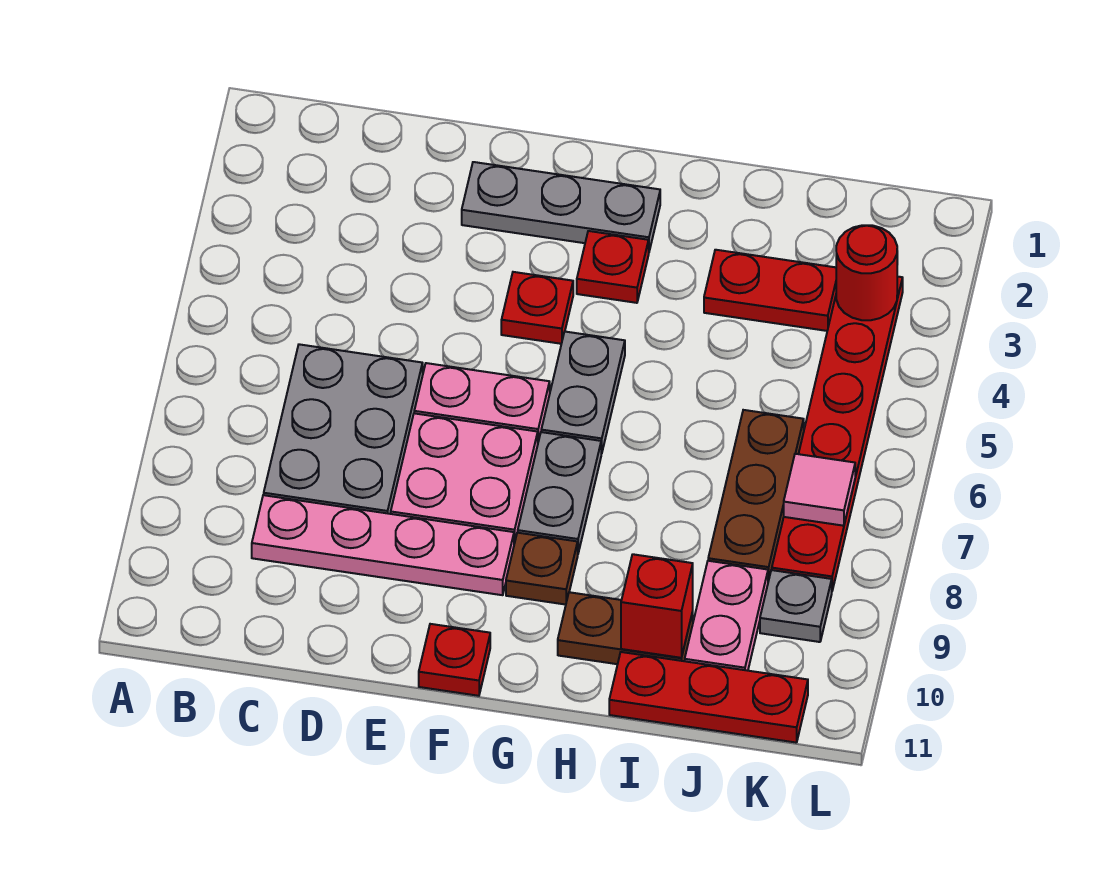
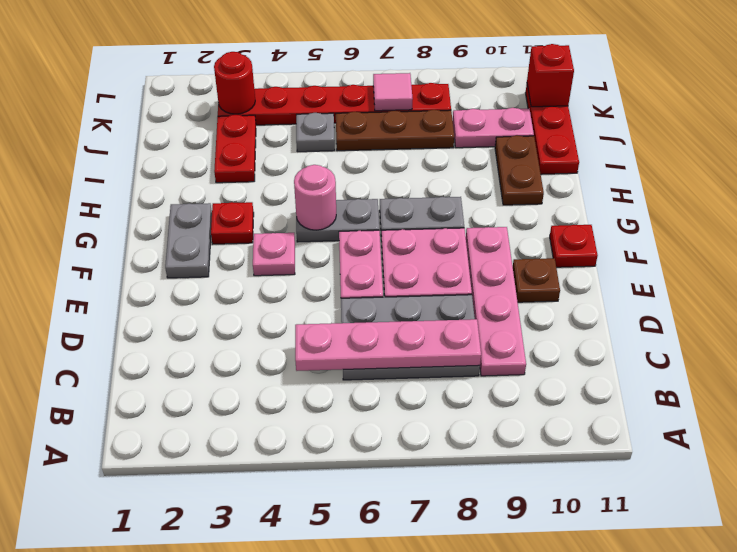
none -> pink plate C5:C8 level 2
grey plate E2:G2 level 1 -> grey plate F2:G2 level 1
red plate F4 level 1 -> pink plate F4 level 1
none -> pink round brick G5 level 2
brown plate G9 level 1 -> brown plate E10 level 1
red brick I10 level 2 -> red brick K11 level 2
grey plate K9 level 1 -> grey plate J5 level 1

